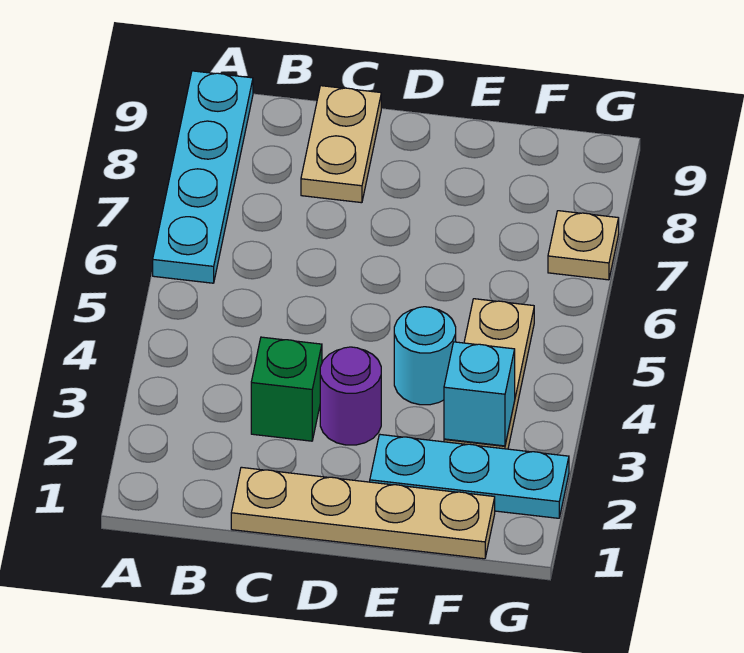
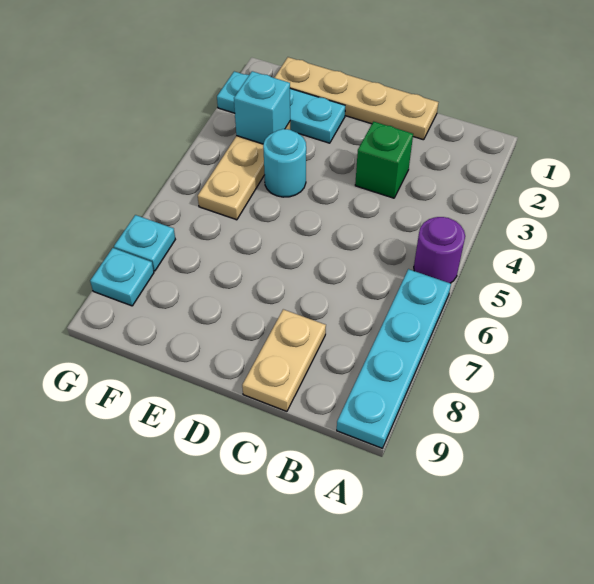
purple round brick D3 level 1 -> purple round brick A5 level 1
tan plate G7 level 1 -> cyan plate G7 level 1
none -> cyan plate G8 level 1

